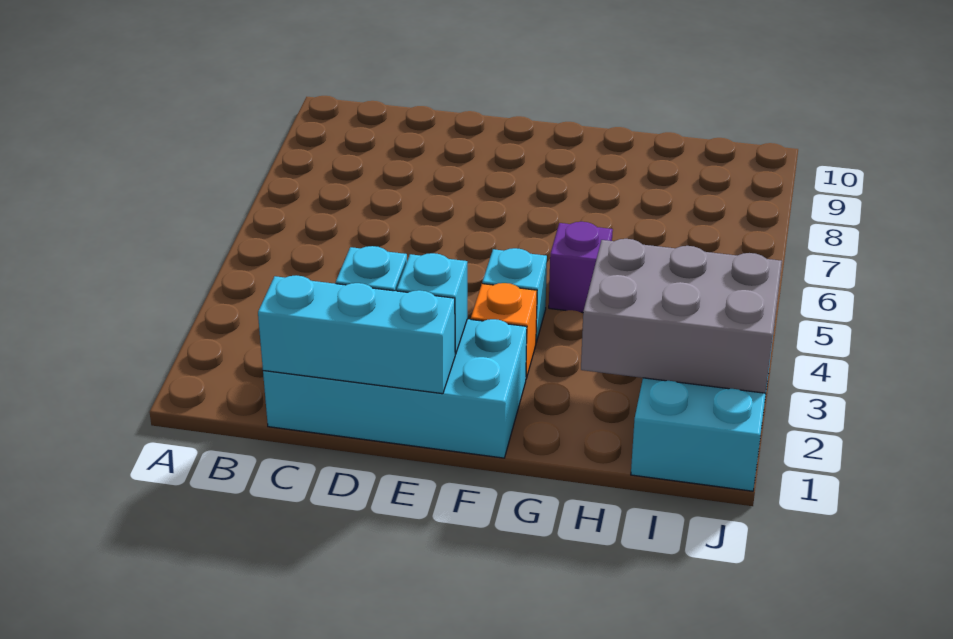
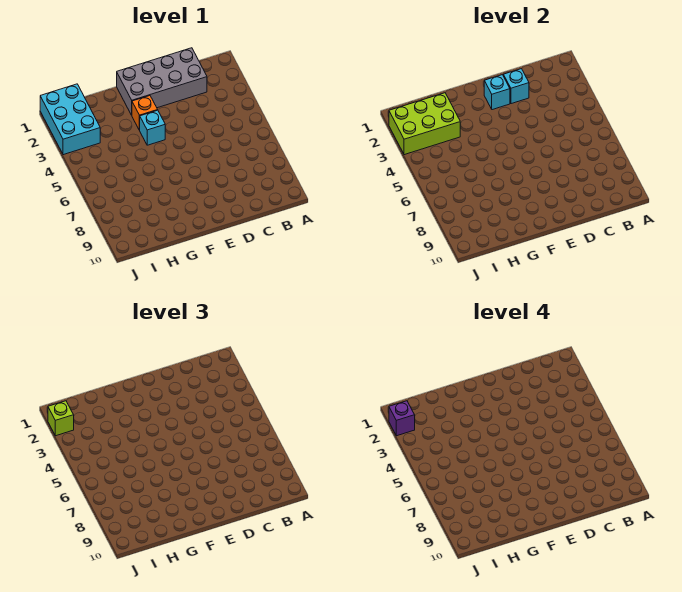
cyan brick C1:F2 level 1 -> grey brick C1:F2 level 1
cyan brick C1:E1 level 2 -> none
purple brick G5 level 1 -> purple brick J2 level 4
grey brick H2:J3 level 2 -> lime brick H2:J3 level 2
none -> lime brick J2 level 3

